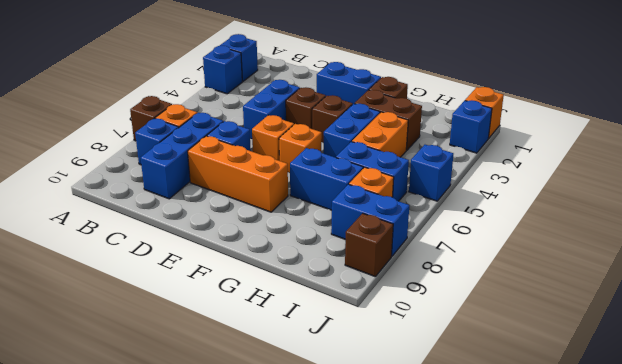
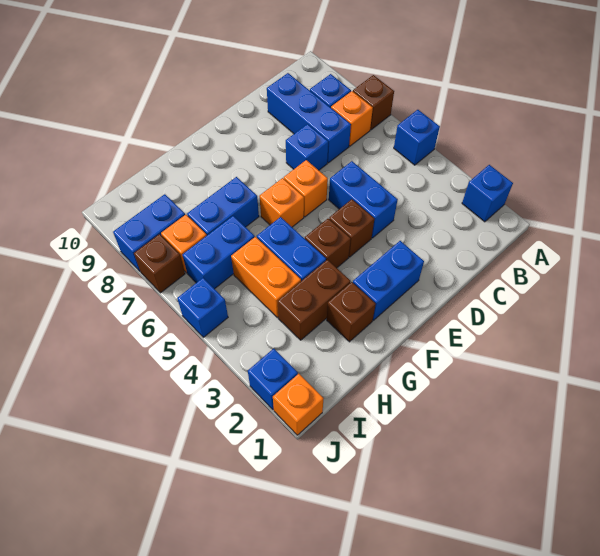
blue brick A3 level 1 -> blue brick A5 level 1
orange brick D8:F8 level 1 -> none
brown brick J9 level 1 -> brown brick J7 level 1

